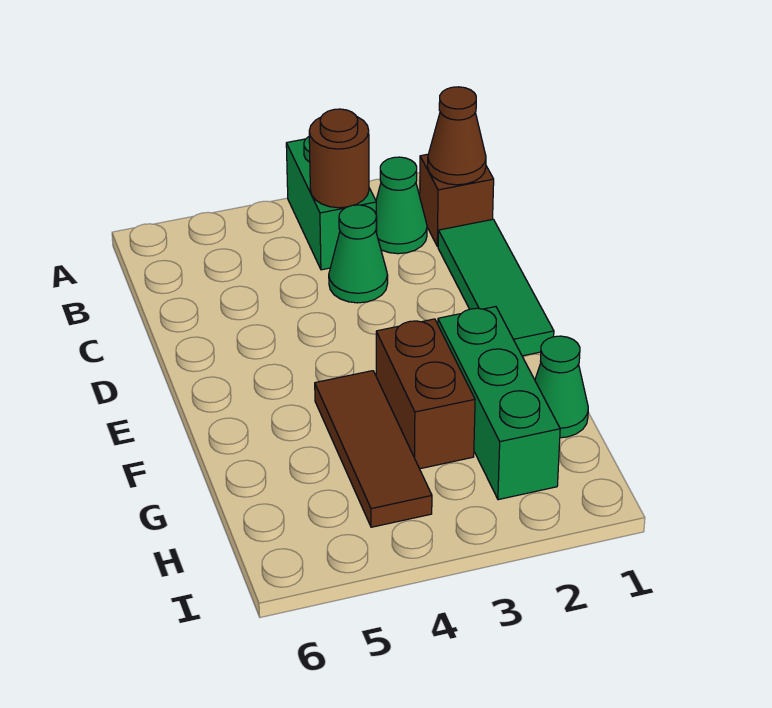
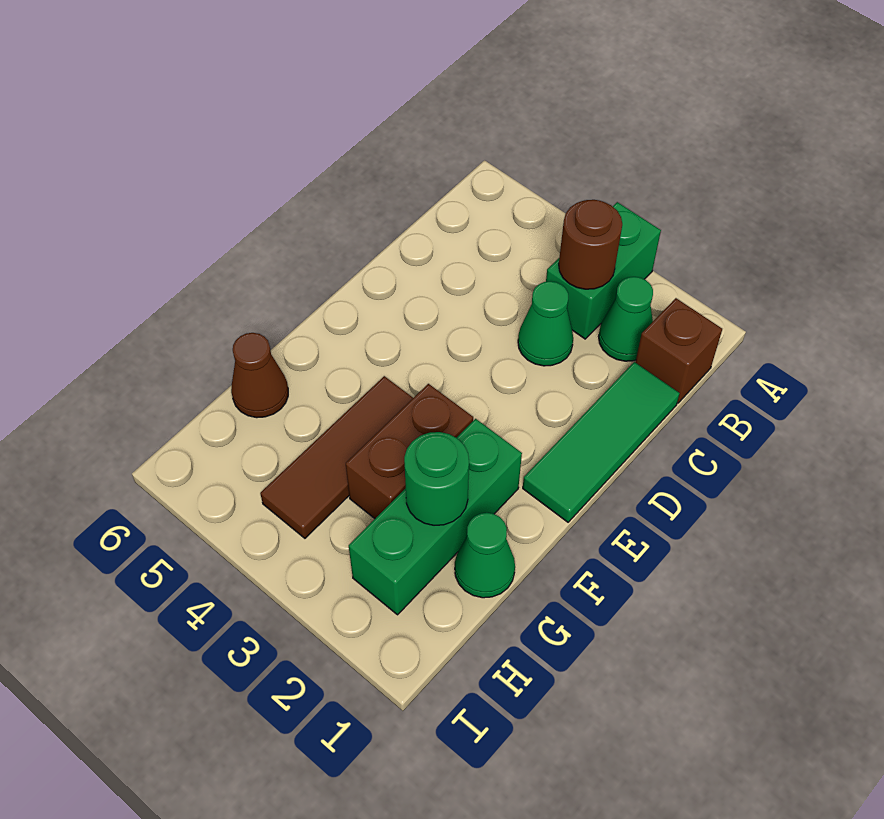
brown cone B1 level 2 -> brown cone G6 level 1
none -> green round brick G2 level 2

